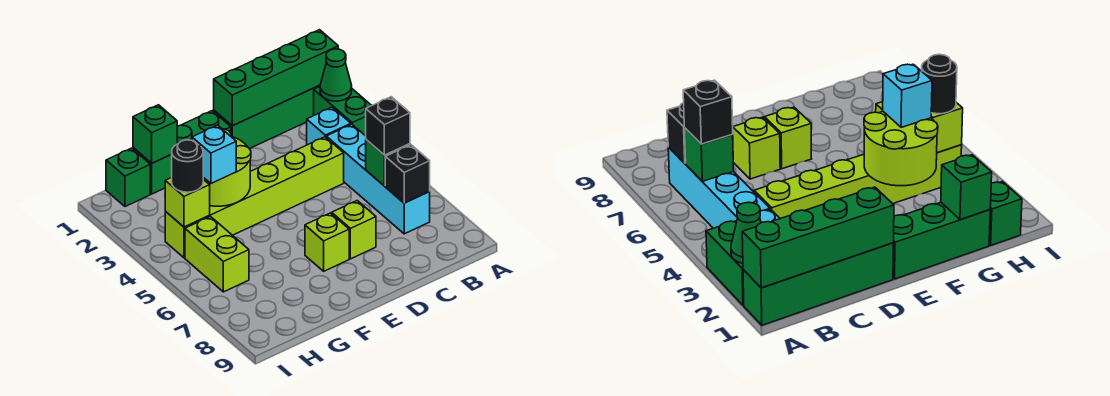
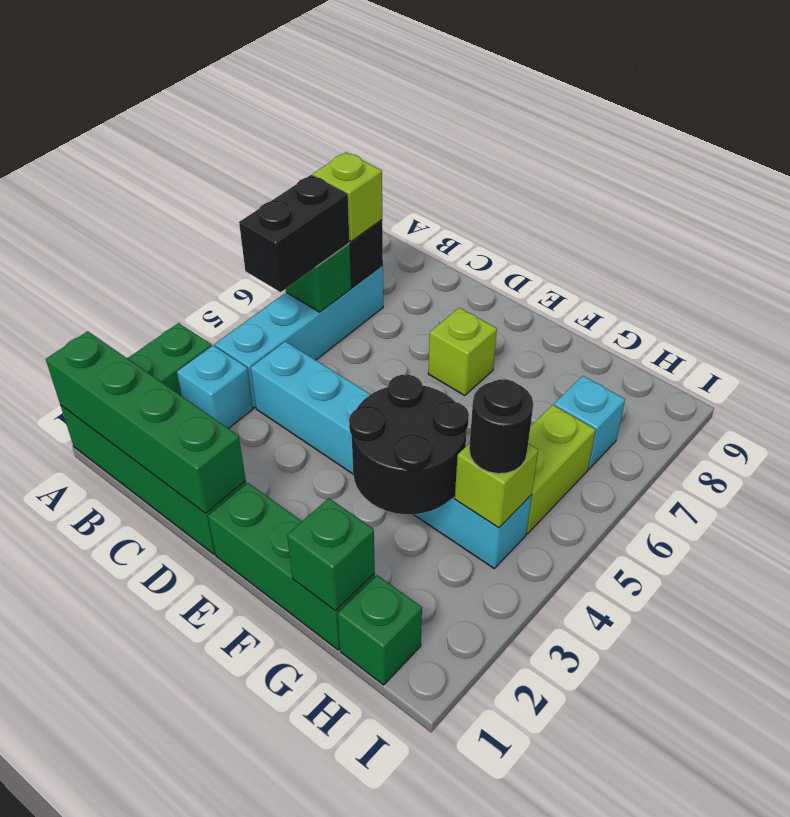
green cone A2 level 2 -> none
black brick B6 level 3 -> black brick B5:B6 level 3
lime brick C4:H4 level 1 -> cyan brick C4:H4 level 1
lime brick D7 level 1 -> lime brick B7 level 3
lime round brick F3:G4 level 2 -> black round brick F3:G4 level 2
cyan brick G4 level 3 -> cyan brick H7 level 1

